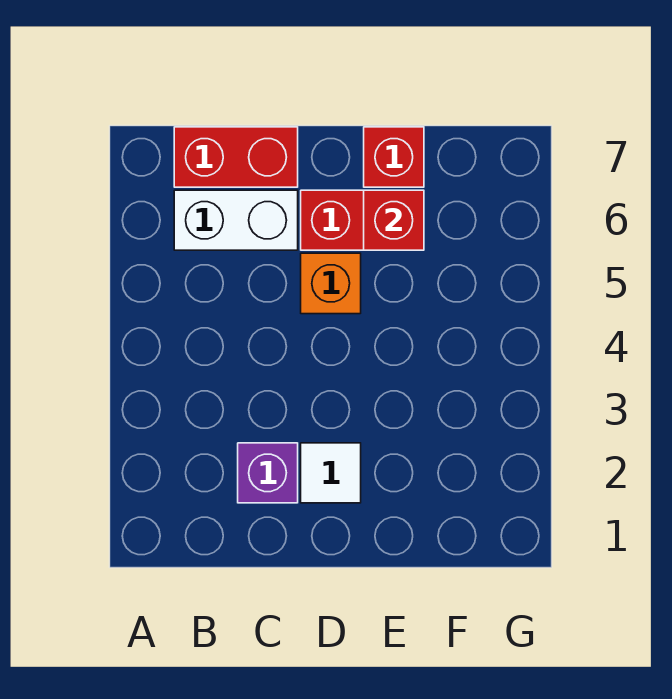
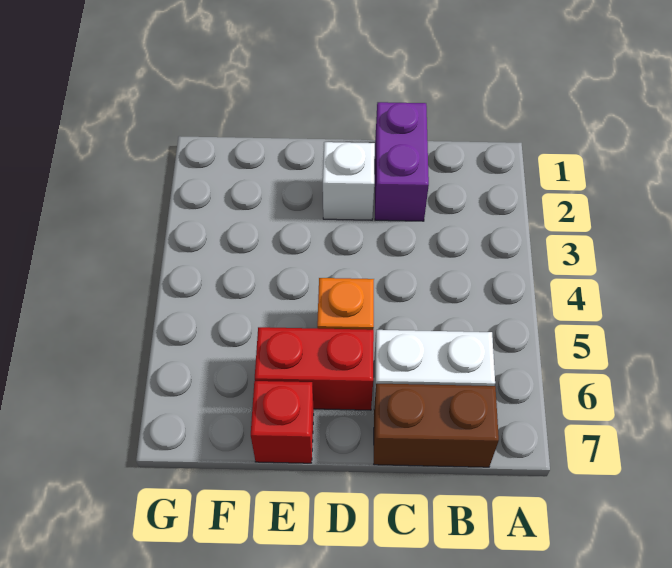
red brick B7:C7 level 1 -> brown brick B7:C7 level 1
purple brick C2 level 1 -> purple brick C1:C2 level 1
white tile D2 level 1 -> white brick D2 level 1
red brick E6 level 2 -> none

